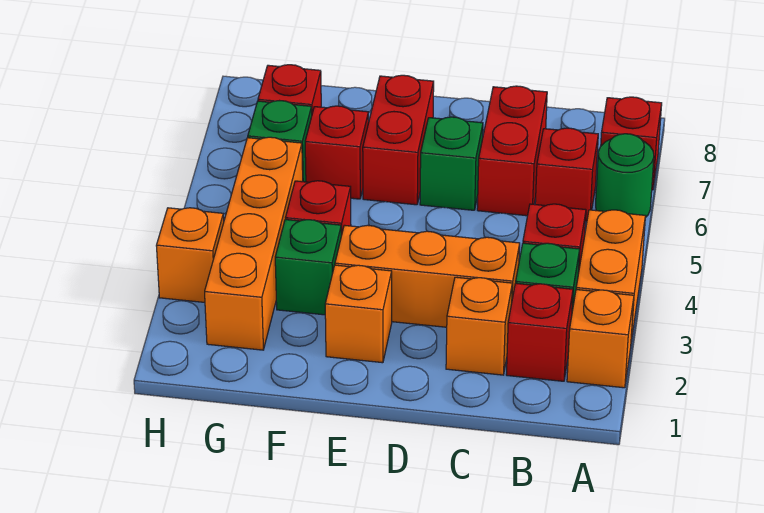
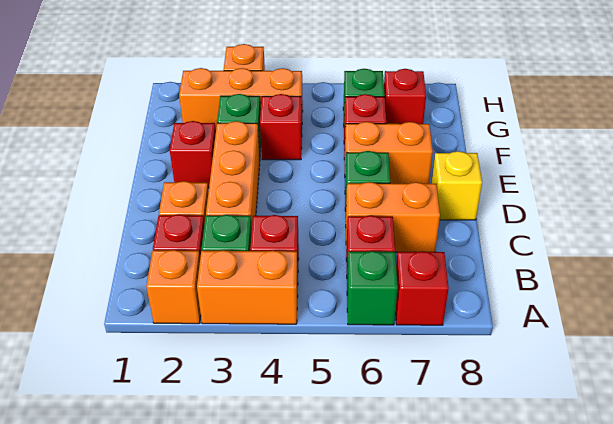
green round brick A6 level 1 -> green brick A6 level 1
red brick C6:C7 level 1 -> orange brick C6:C7 level 1
none -> yellow brick D8 level 1
orange brick E2 level 1 -> red brick E2 level 1
red brick E6:E7 level 1 -> orange brick E6:E7 level 1
orange brick G2:G5 level 1 -> orange brick G2:G4 level 1

